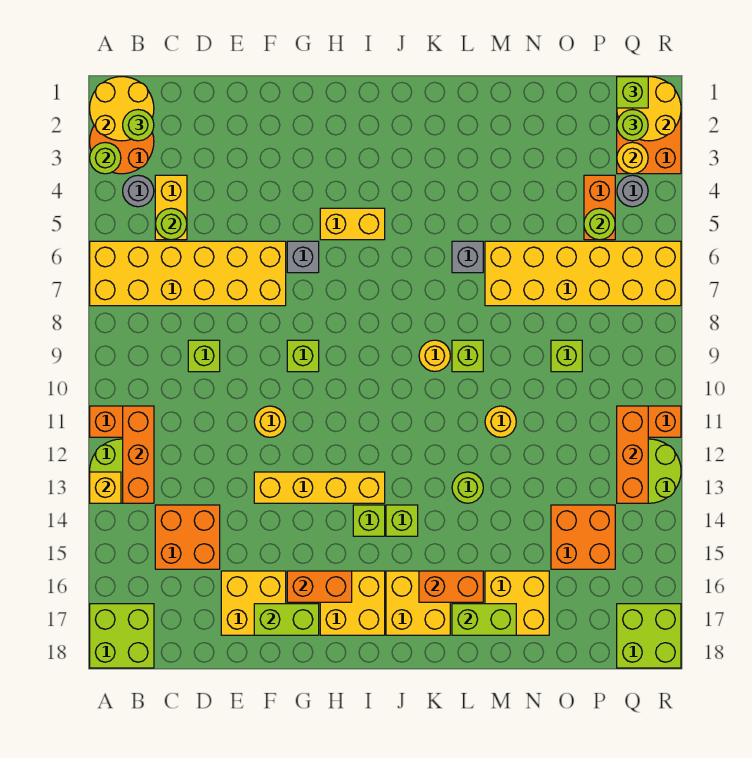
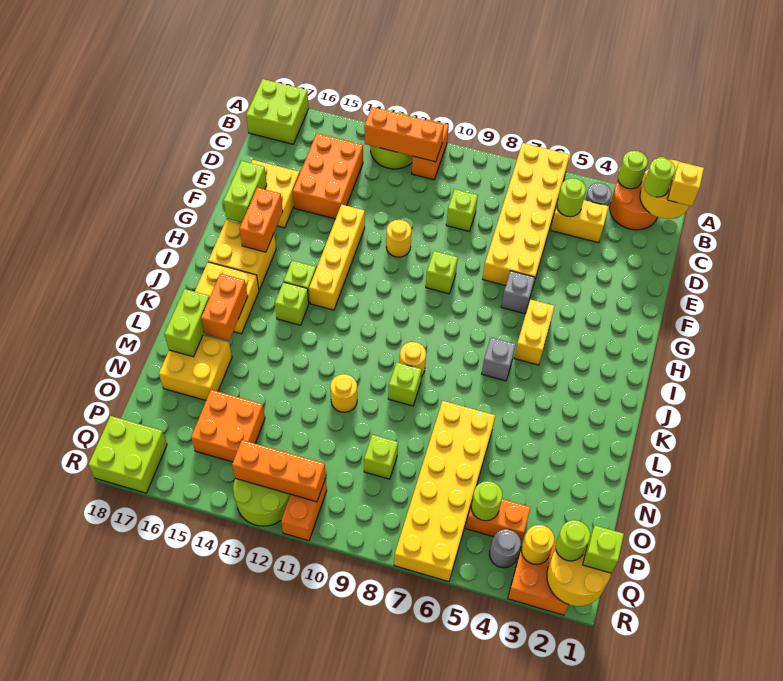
yellow brick A13 level 2 -> yellow brick B1 level 3
orange brick C14:D15 level 1 -> orange brick C14:E15 level 1
grey brick L6 level 1 -> grey brick J6 level 1
lime round brick L13 level 1 -> none

